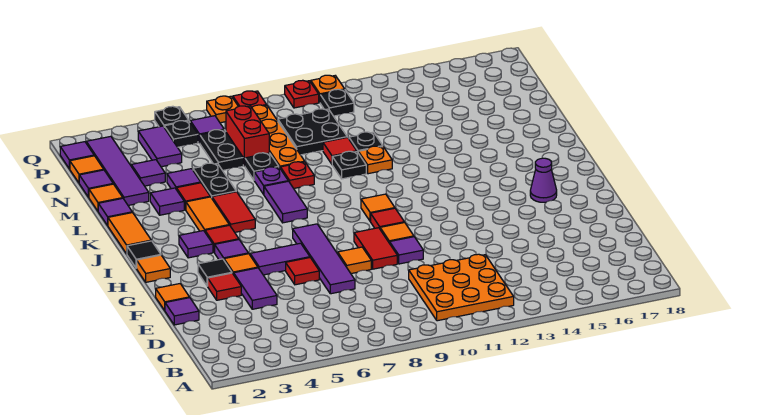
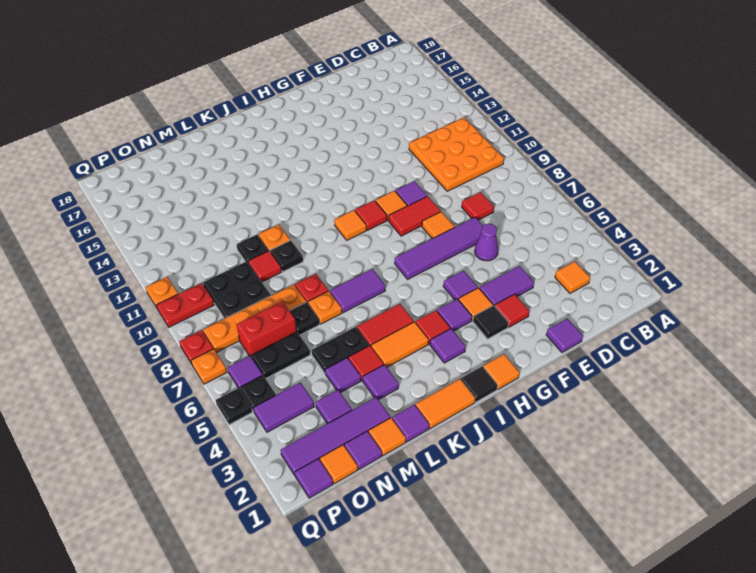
orange tile F1 level 1 -> orange tile C3 level 1
red tile F6 level 1 -> red tile D8 level 1
purple tile G5:G6 level 1 -> purple tile G5 level 1
purple cone H16 level 1 -> purple cone E6 level 1
purple plate L7 level 1 -> orange plate L7 level 1
black plate P11 level 1 -> none
red plate Q10 level 1 -> red plate P10:Q10 level 1

